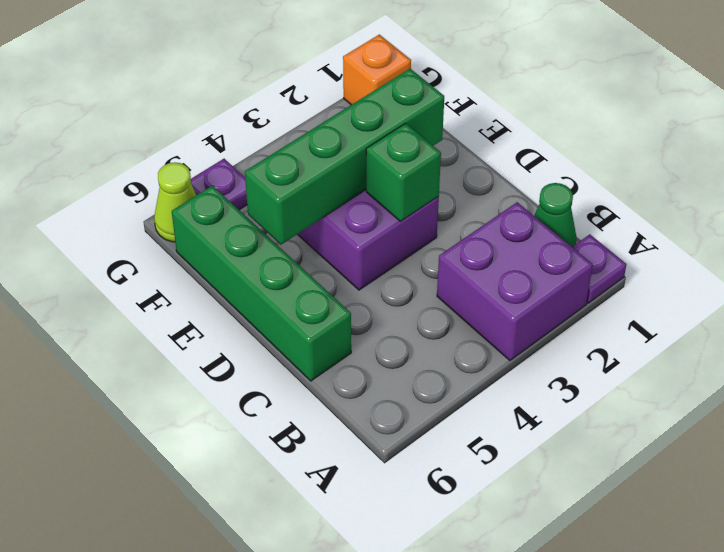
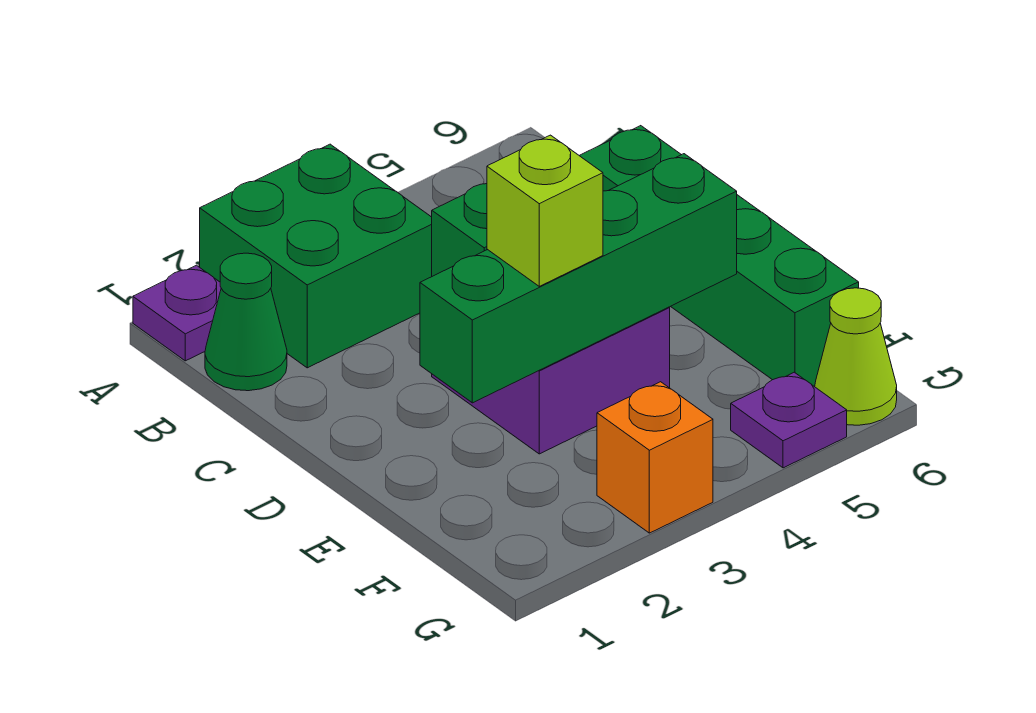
purple brick A2:B3 level 1 -> green brick A2:B3 level 1
none -> lime brick E3 level 3
orange brick G1 level 1 -> orange brick G3 level 1

